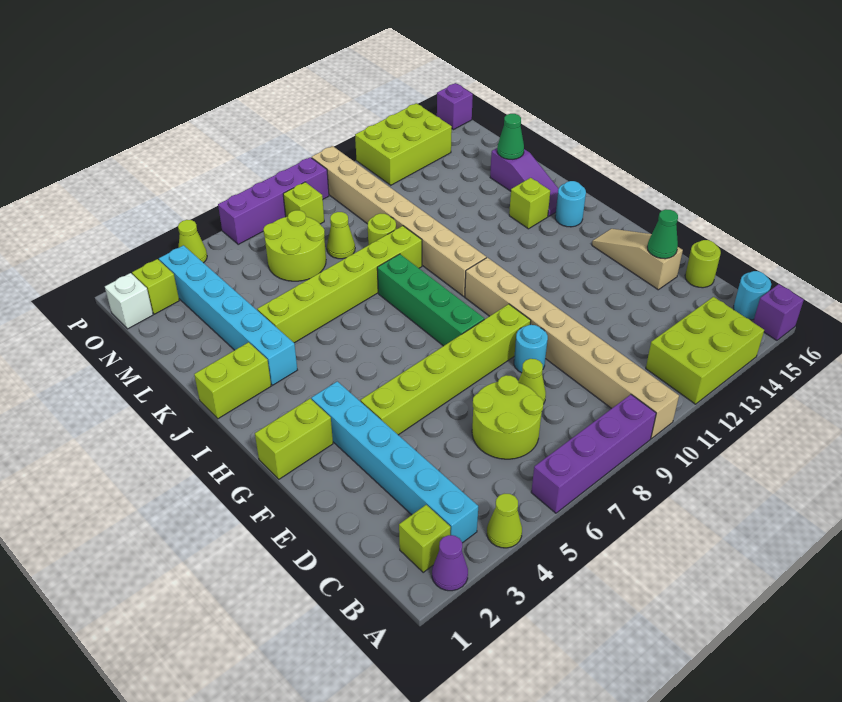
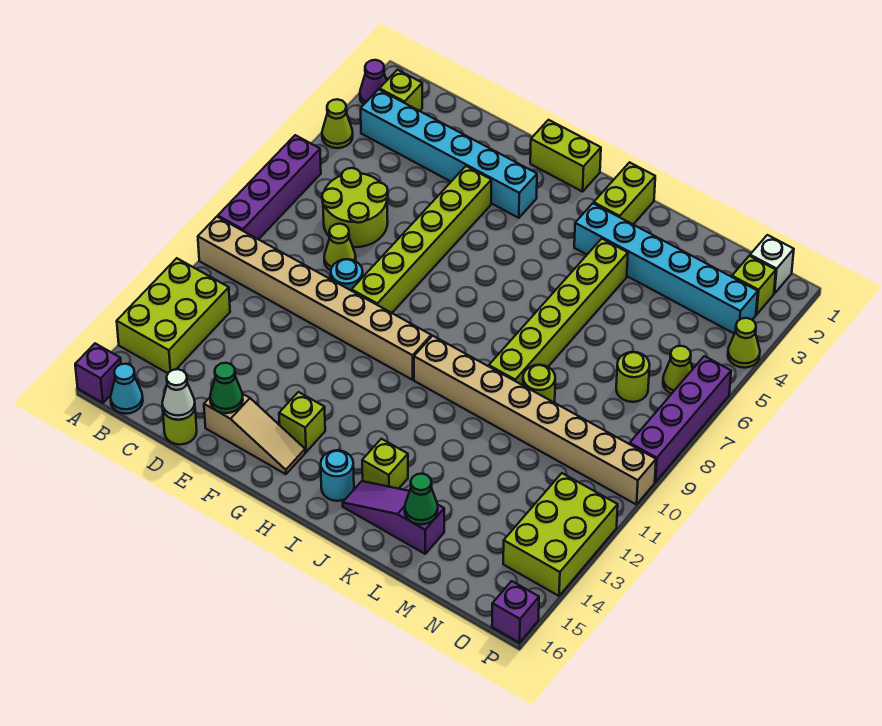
cyan round brick B16 level 1 -> cyan cone B16 level 1
none -> white cone D16 level 2
lime brick G1:G2 level 1 -> lime brick G1:H1 level 1
green brick G8:J8 level 1 -> none
lime round brick M6:N7 level 1 -> lime round brick N7 level 1
lime cone M8 level 1 -> lime cone O6 level 1
lime brick O8 level 1 -> lime brick G14 level 1

